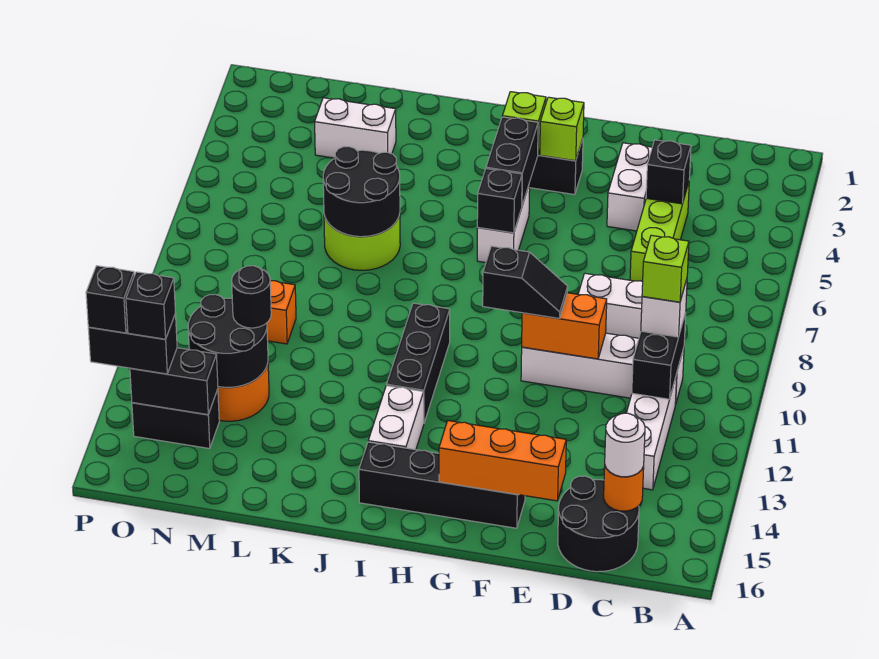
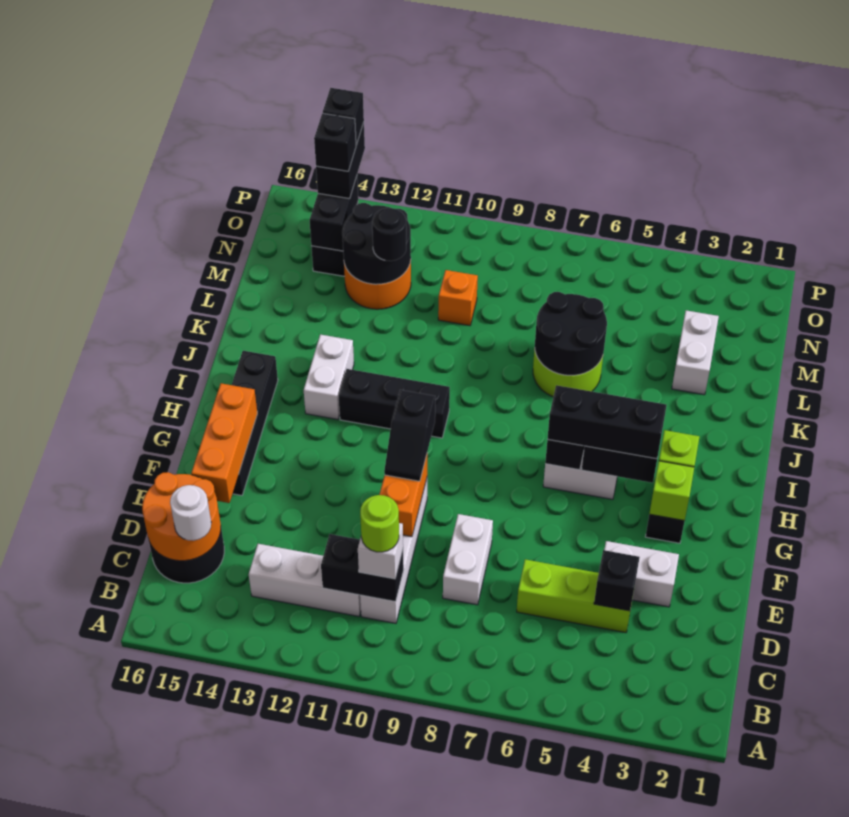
lime brick C10 level 4 -> lime round brick C10 level 4
orange round brick C15 level 2 -> orange round brick C15:D16 level 2
none -> black brick H4:H6 level 3
white brick I13:I14 level 1 -> white brick I13:J13 level 1

